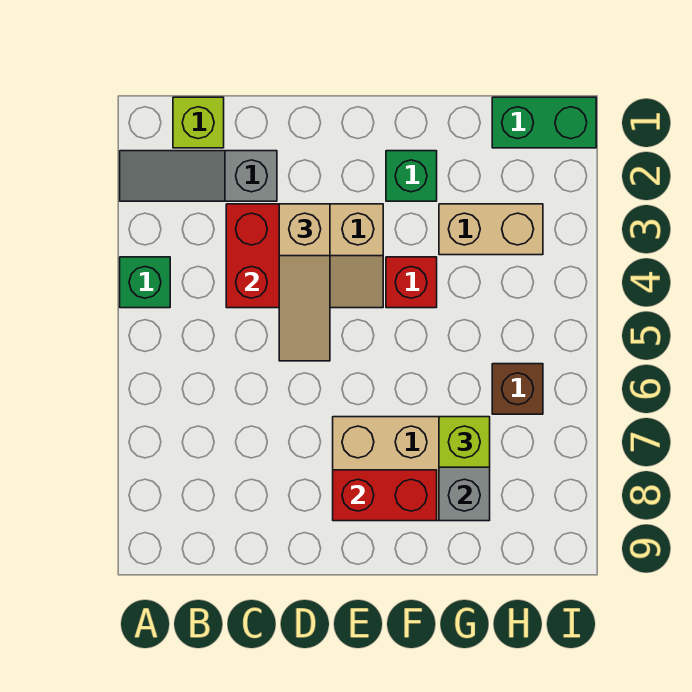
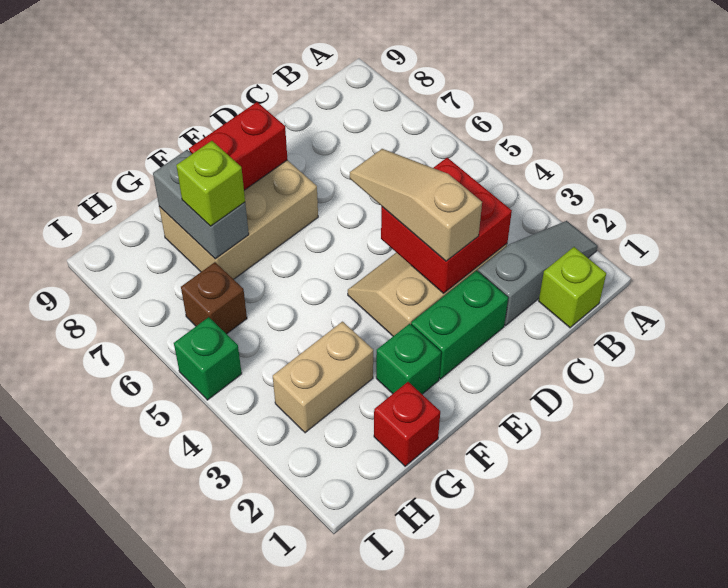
green brick A4 level 1 -> green brick I5 level 1
red brick F4 level 1 -> red brick G1 level 1
green brick H1:I1 level 1 -> green brick D2:E2 level 1

